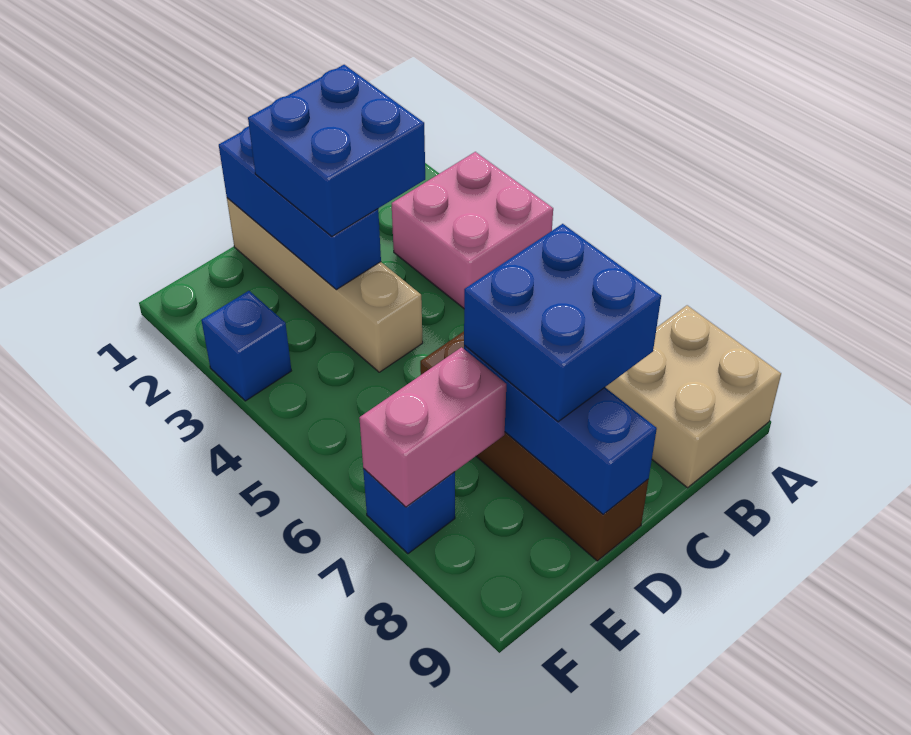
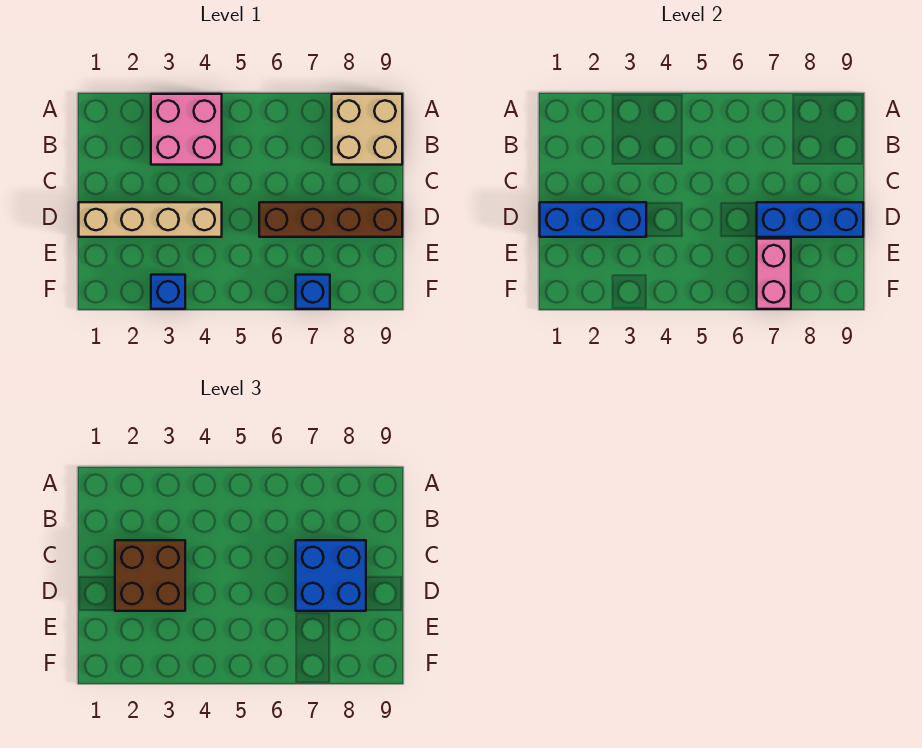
blue brick C2:D3 level 3 -> brown brick C2:D3 level 3

